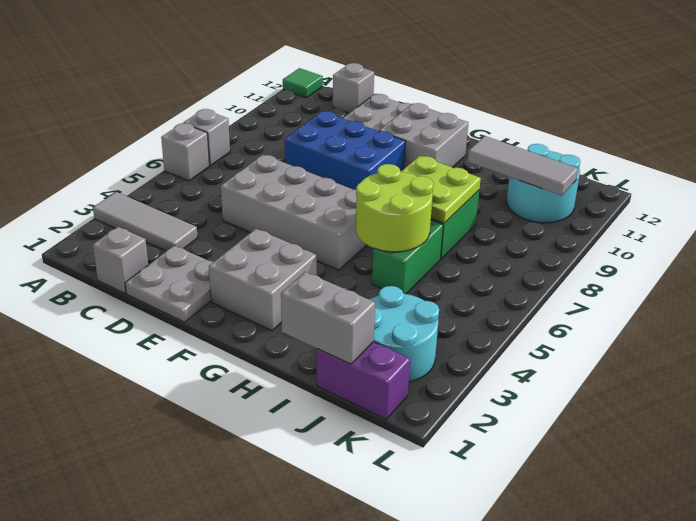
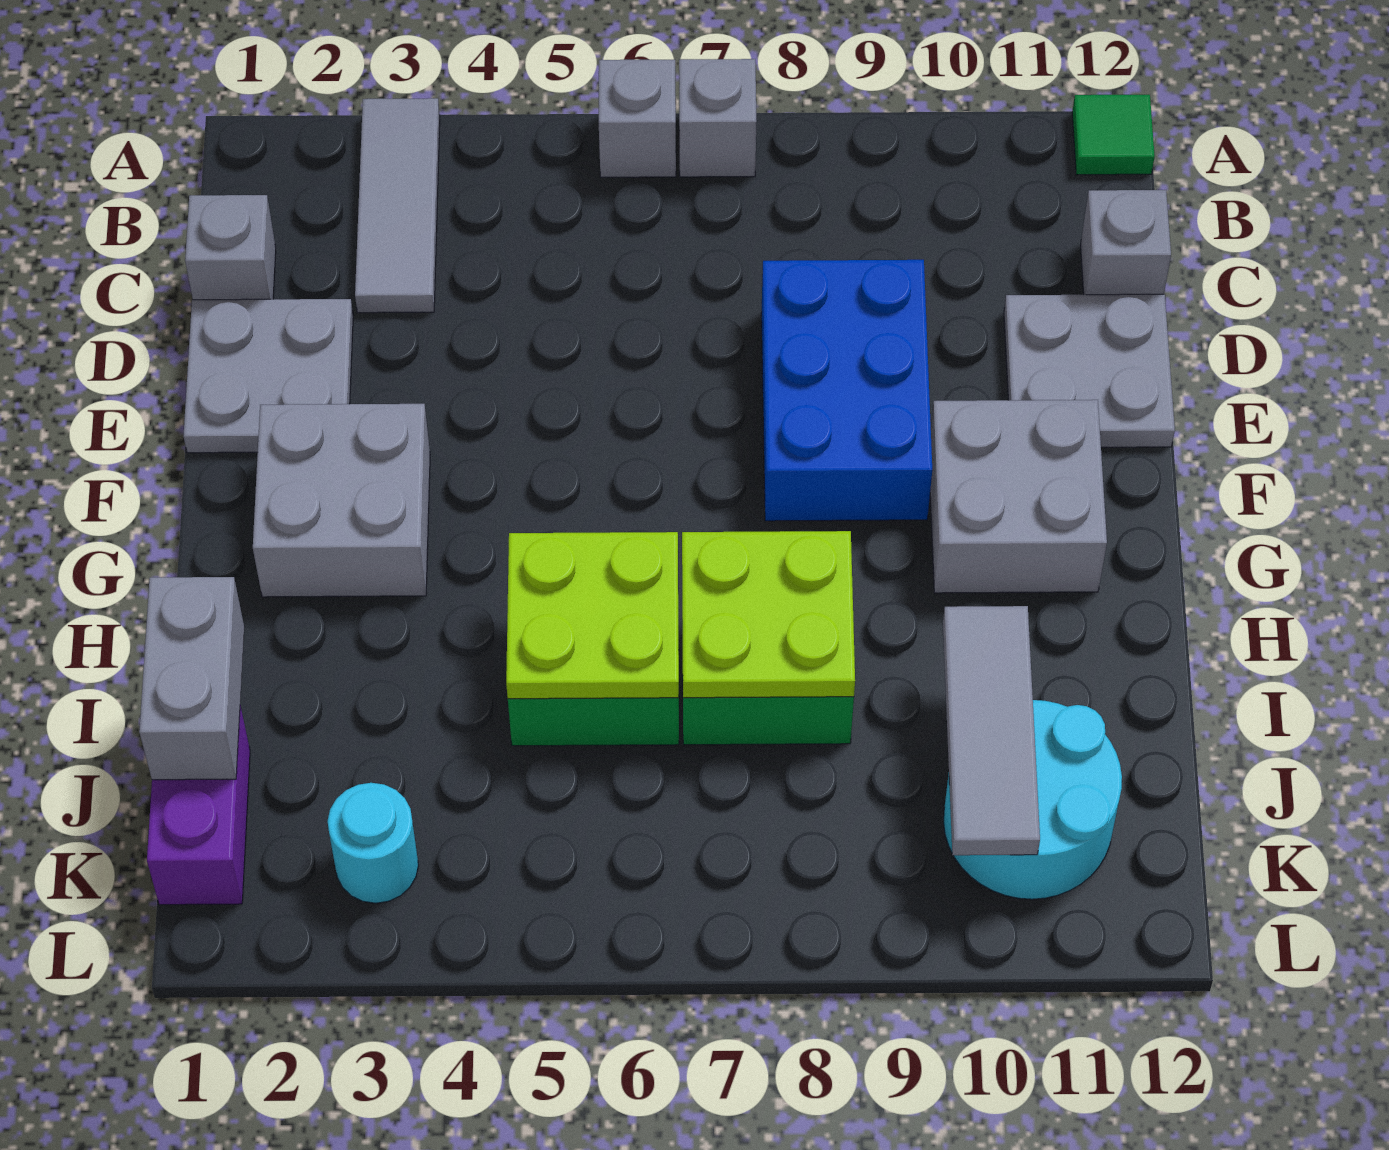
grey brick D5:G6 level 1 -> none
lime round brick H5:I6 level 2 -> lime plate H5:I6 level 2
cyan round brick J2:K3 level 1 -> cyan round brick K3 level 1

